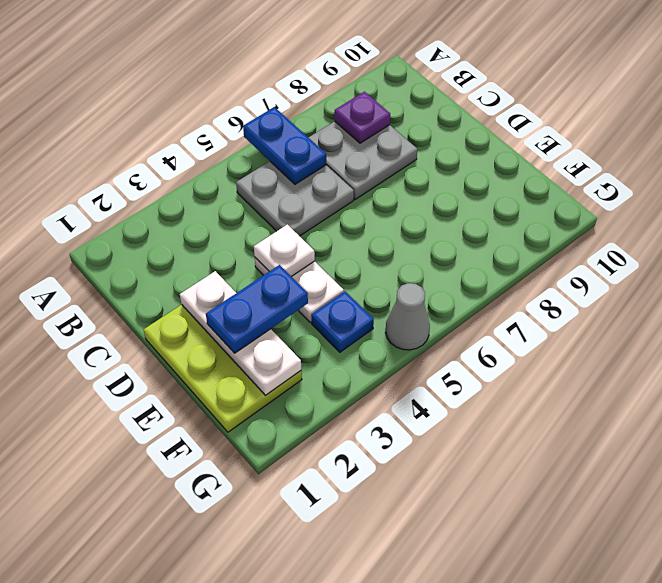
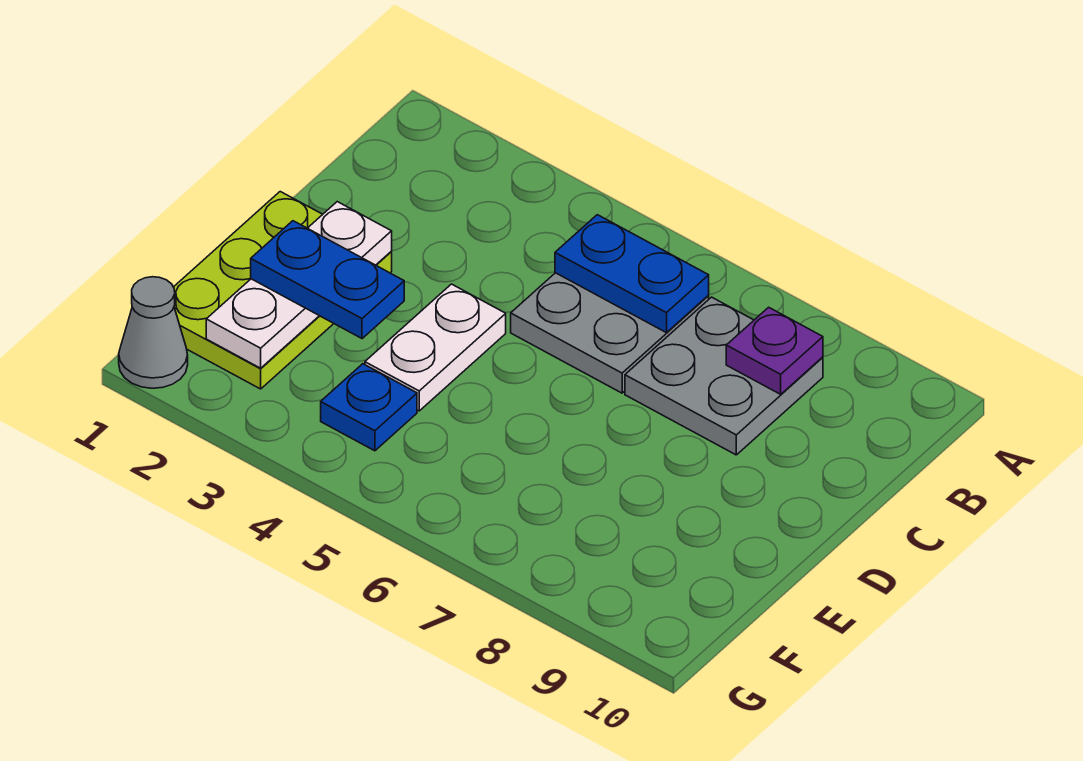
blue plate A6:B6 level 2 -> blue plate B5:B6 level 2
white plate D4 level 2 -> none
grey cone G5 level 1 -> grey cone G1 level 1

